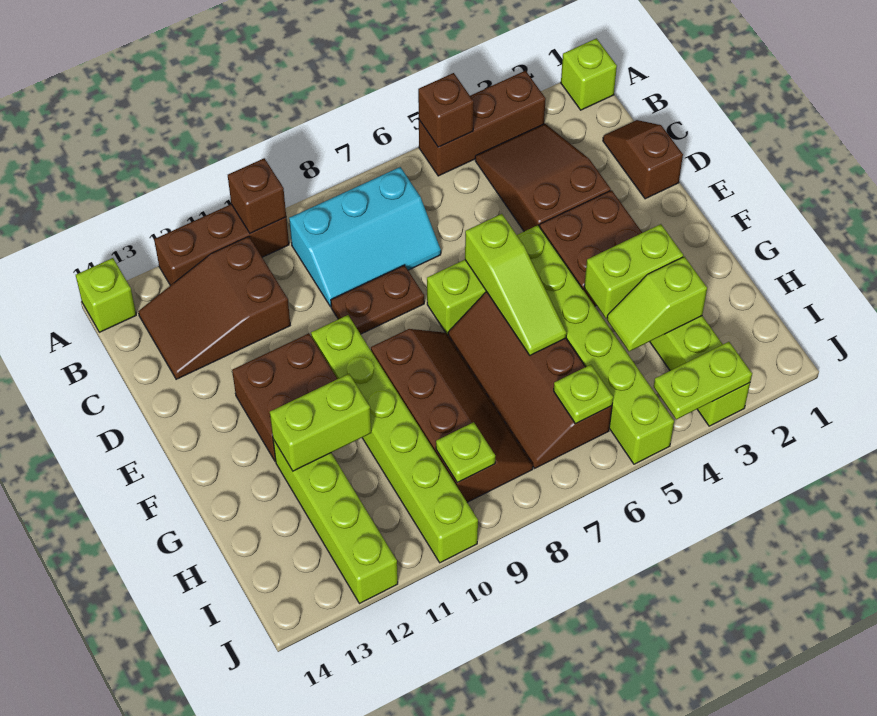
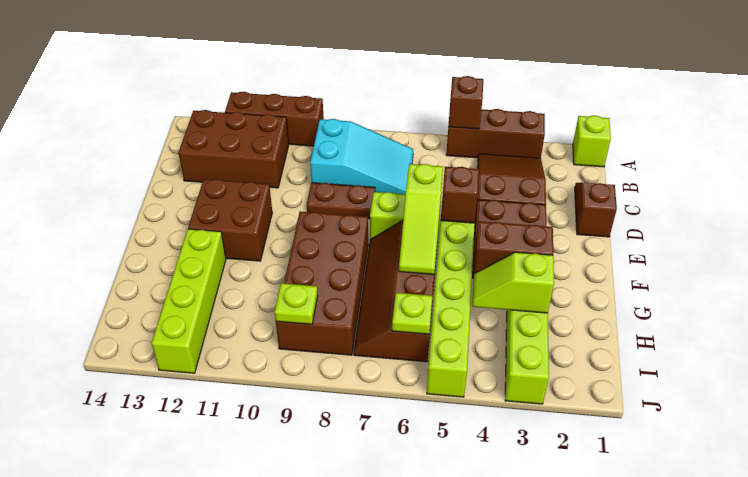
brown brick A10 level 2 -> brown brick E5 level 2
lime brick A14 level 1 -> none
cyan slope B7:C9 level 1 top B -> cyan slope B7:C9 level 1 top 9
brown slope B11:C13 level 1 top 11 -> brown brick B11:C13 level 1
lime brick E10:J10 level 1 -> none
brown slope F8:I9 level 1 top 9 -> brown brick F8:I9 level 1
lime brick G3:G4 level 2 -> brown brick G3:G4 level 2
lime brick G11:G12 level 2 -> none
lime plate J3:J4 level 2 -> none

